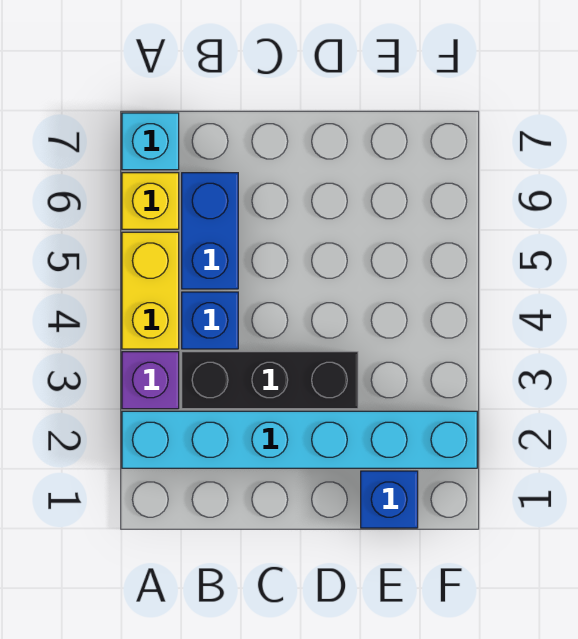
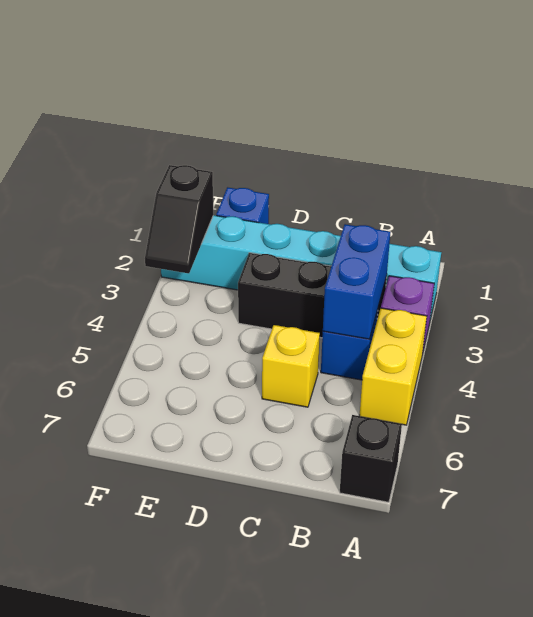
yellow brick A6 level 1 -> yellow brick C5 level 1
cyan brick A7 level 1 -> black brick A7 level 1
blue brick B5:B6 level 1 -> blue brick B3:B4 level 2
none -> black slope F2:F3 level 2 top 2

